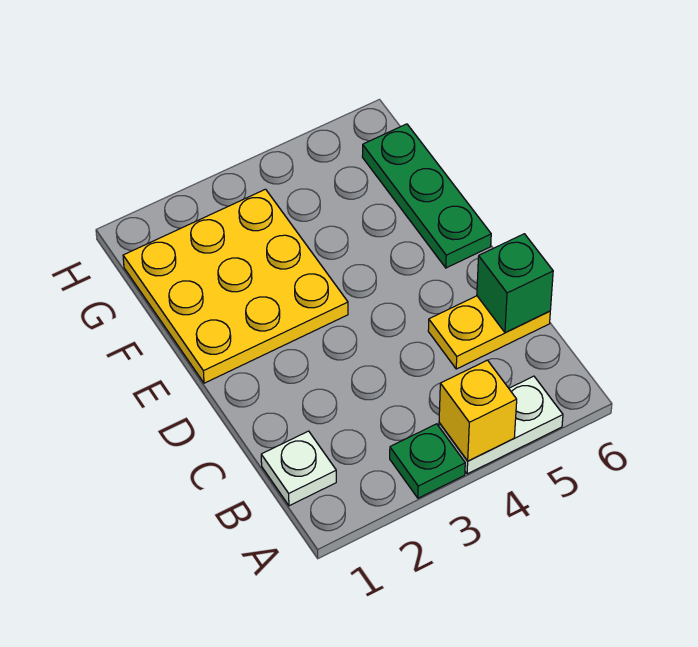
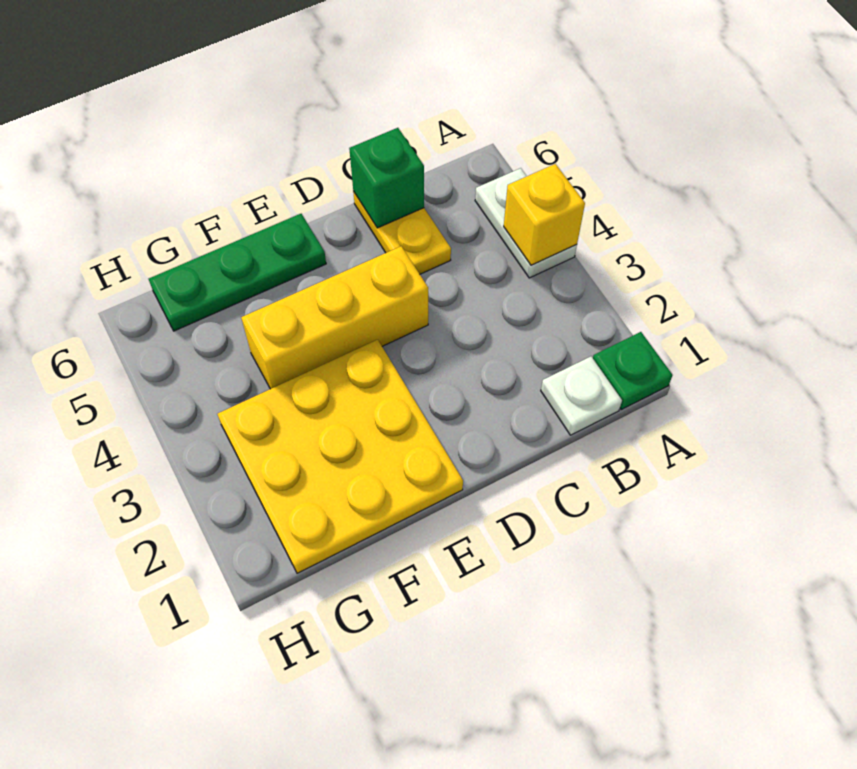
green plate A3 level 1 -> green plate A1 level 1
none -> yellow brick D4:F4 level 1

